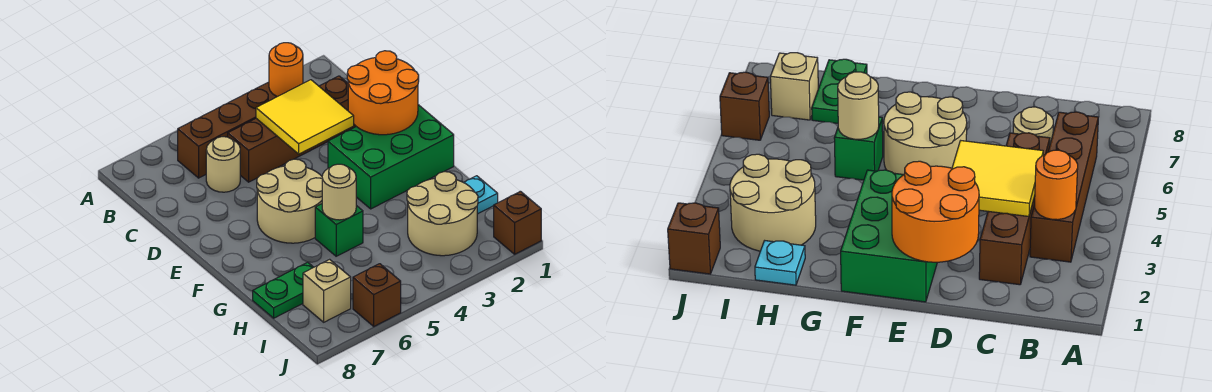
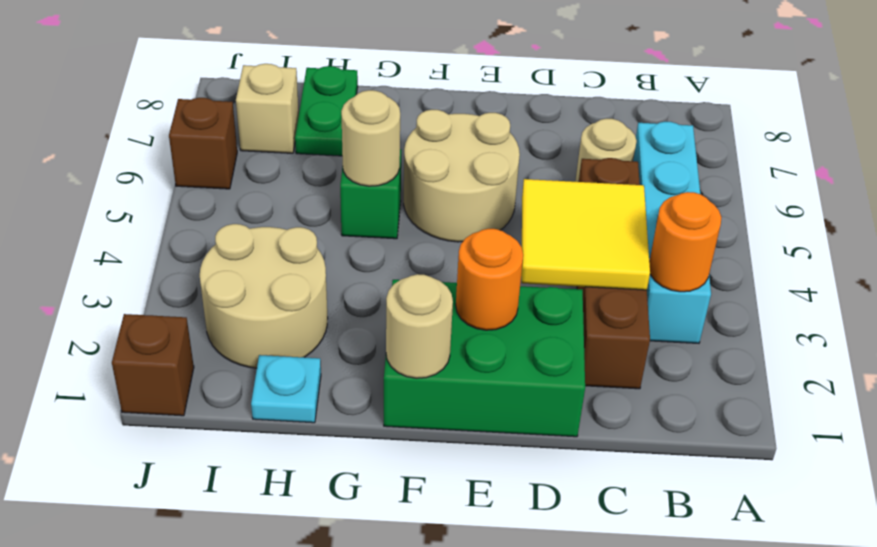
brown brick B3:B6 level 1 -> cyan brick B3:B6 level 1
orange round brick D1:E2 level 2 -> orange round brick E2 level 2
green brick E1:F3 level 1 -> green brick D1:F2 level 1
none -> tan round brick F1 level 2

